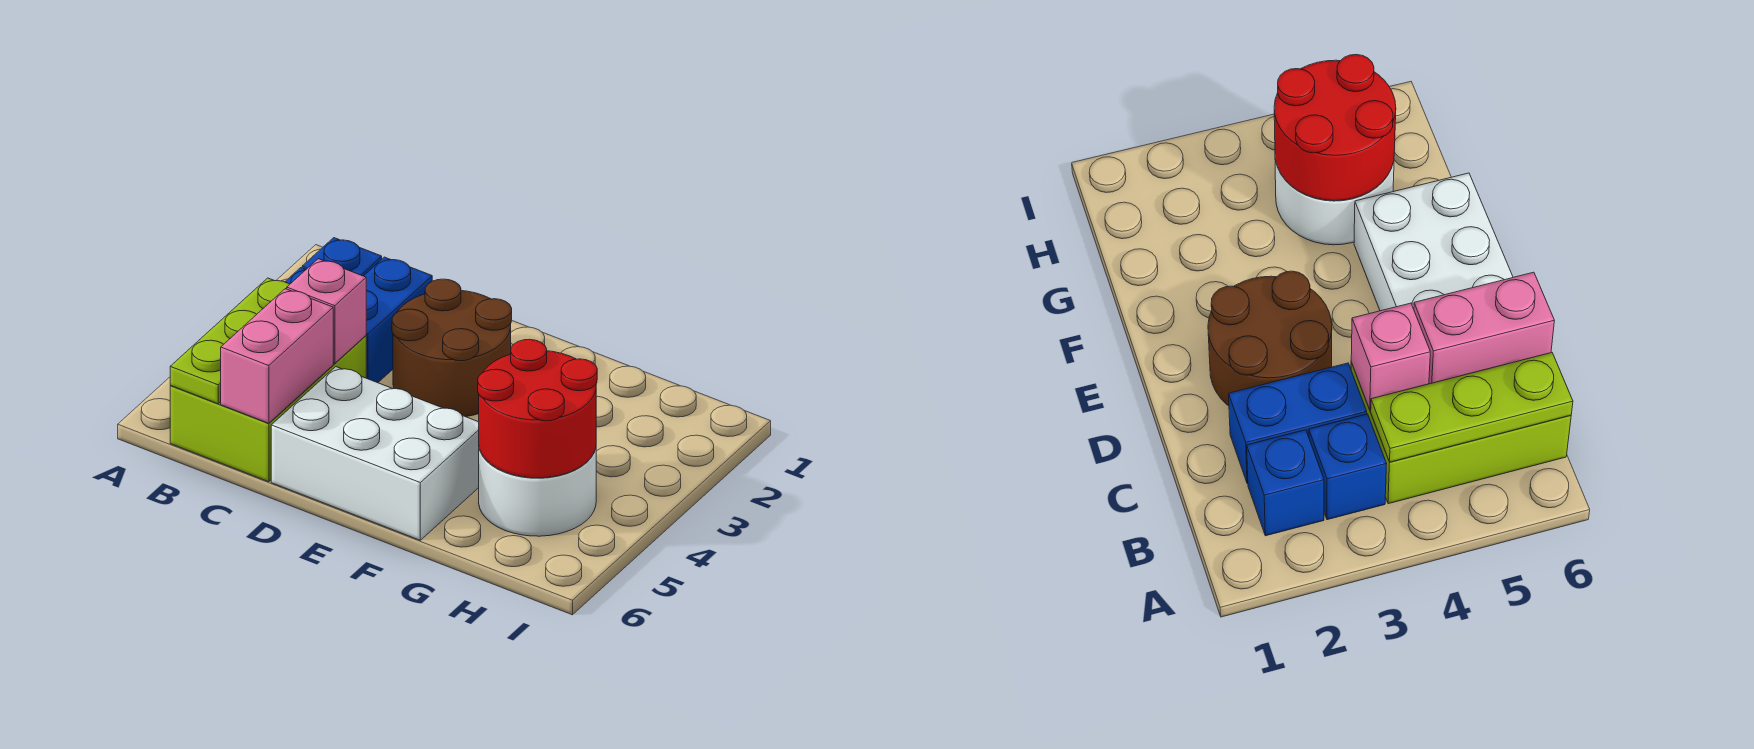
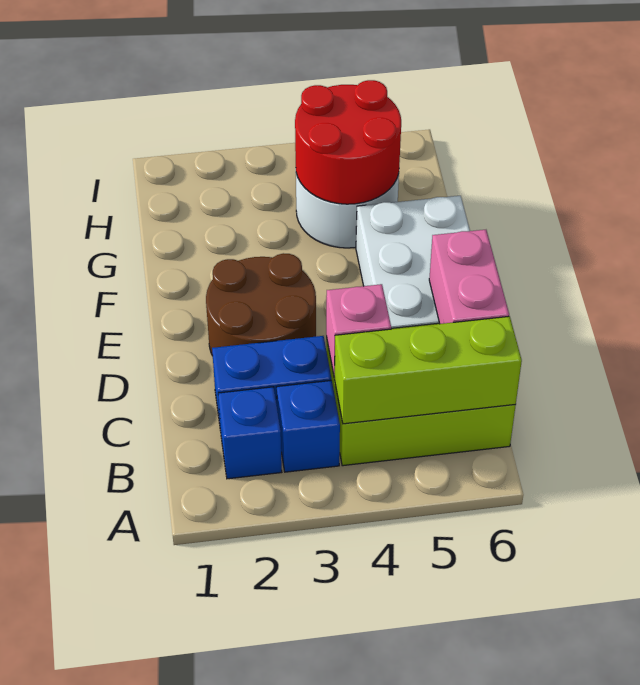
lime plate B4:B6 level 2 -> lime brick B4:B6 level 2
pink brick C5:C6 level 2 -> pink brick C6:D6 level 2

